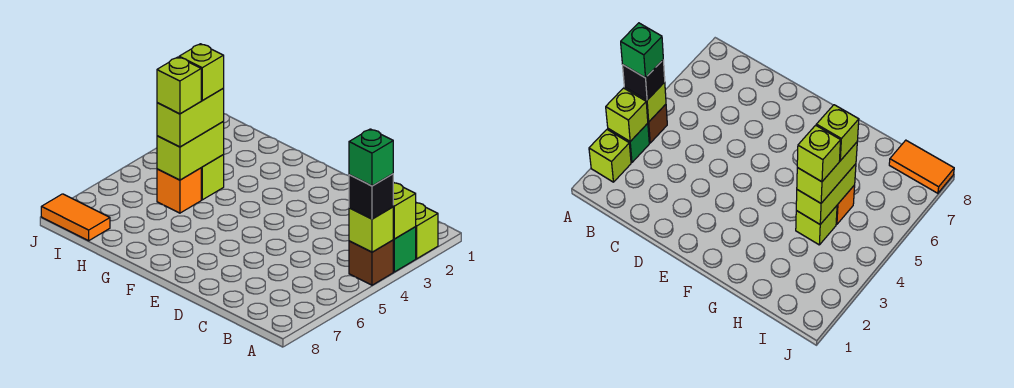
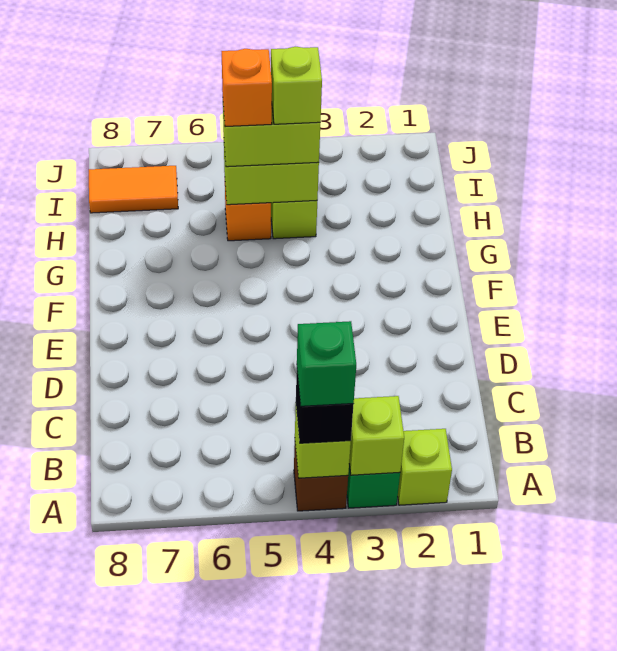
lime brick H5 level 4 -> orange brick H5 level 4
orange tile I8:J8 level 1 -> orange tile I7:I8 level 1

